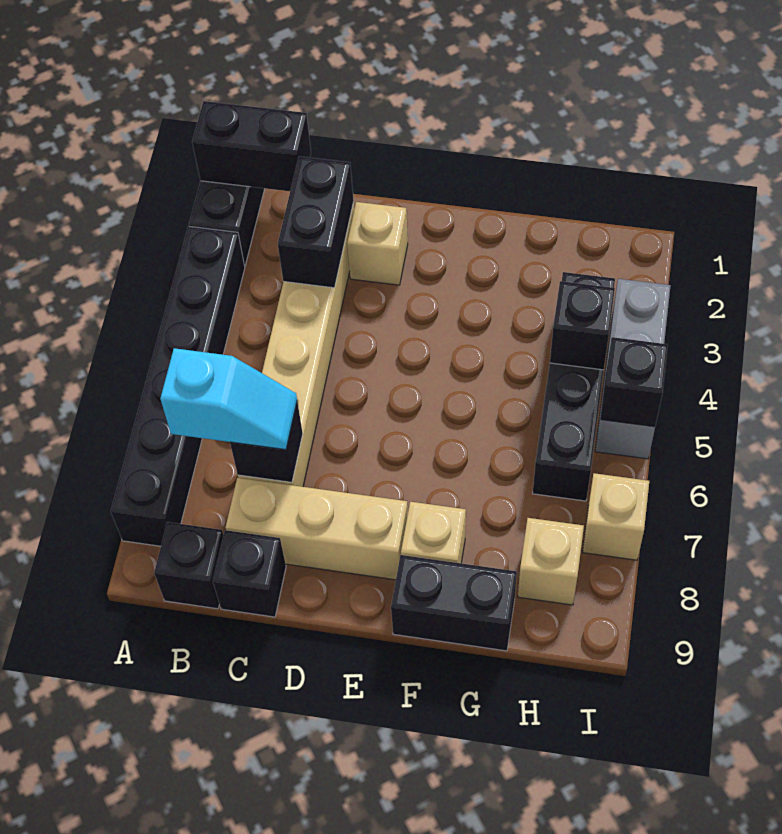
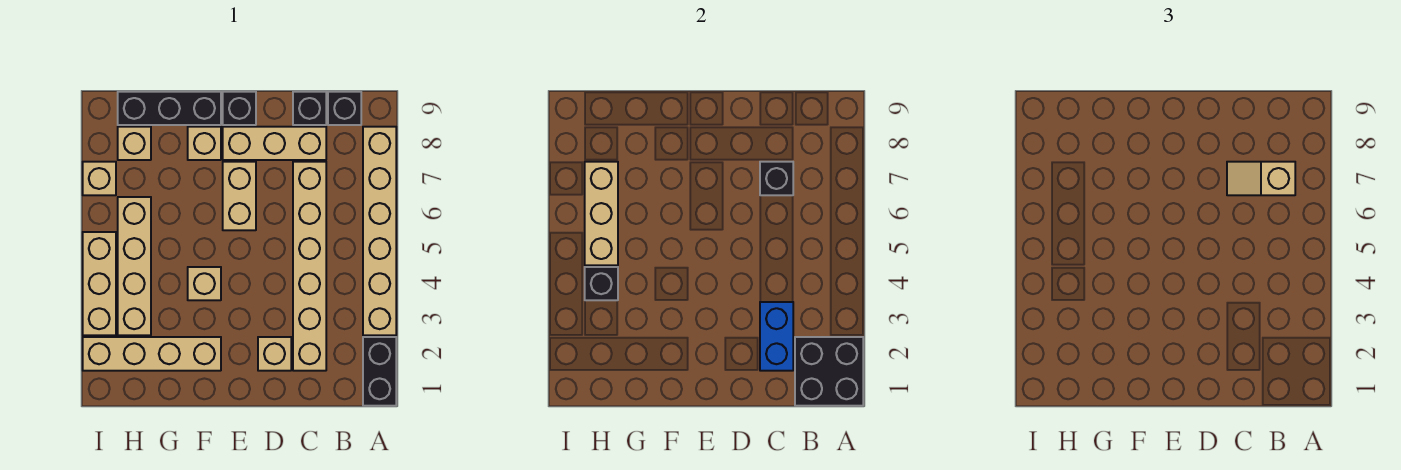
black brick A1:B1 level 2 -> black brick A1:B2 level 2
black brick A3:A8 level 1 -> tan brick A3:A8 level 1
cyan slope B7:C7 level 3 top B -> tan slope B7:C7 level 3 top B
black brick C2:C3 level 2 -> blue brick C2:C3 level 2
none -> tan brick E6:E7 level 1
none -> tan brick F2:I2 level 1
none -> tan brick F4 level 1
black brick F9:G9 level 1 -> black brick F9:H9 level 1
black brick H3:H6 level 1 -> tan brick H3:H6 level 1
none -> tan brick H5:H7 level 2
grey brick I3:I5 level 1 -> tan brick I3:I5 level 1
black brick I5 level 2 -> black brick E9 level 1

